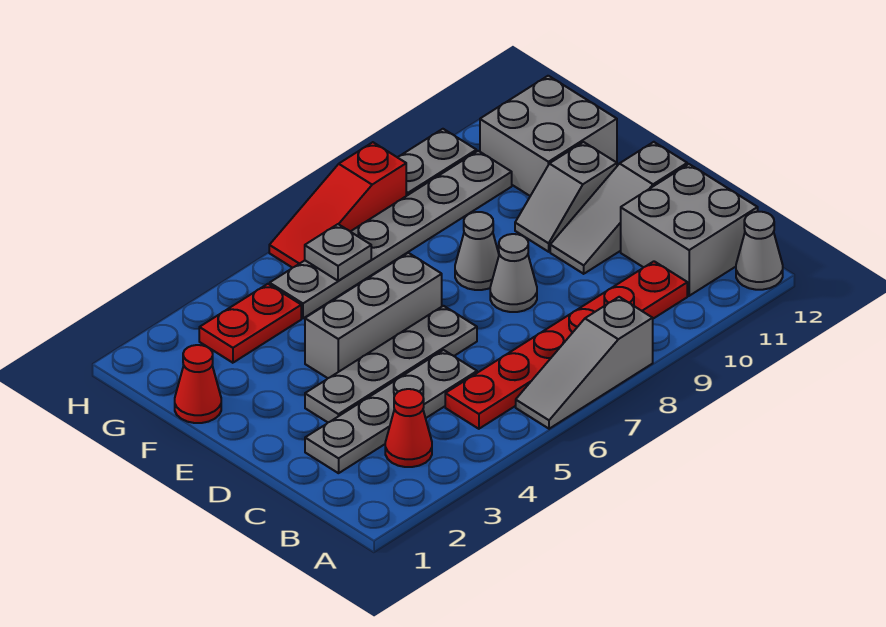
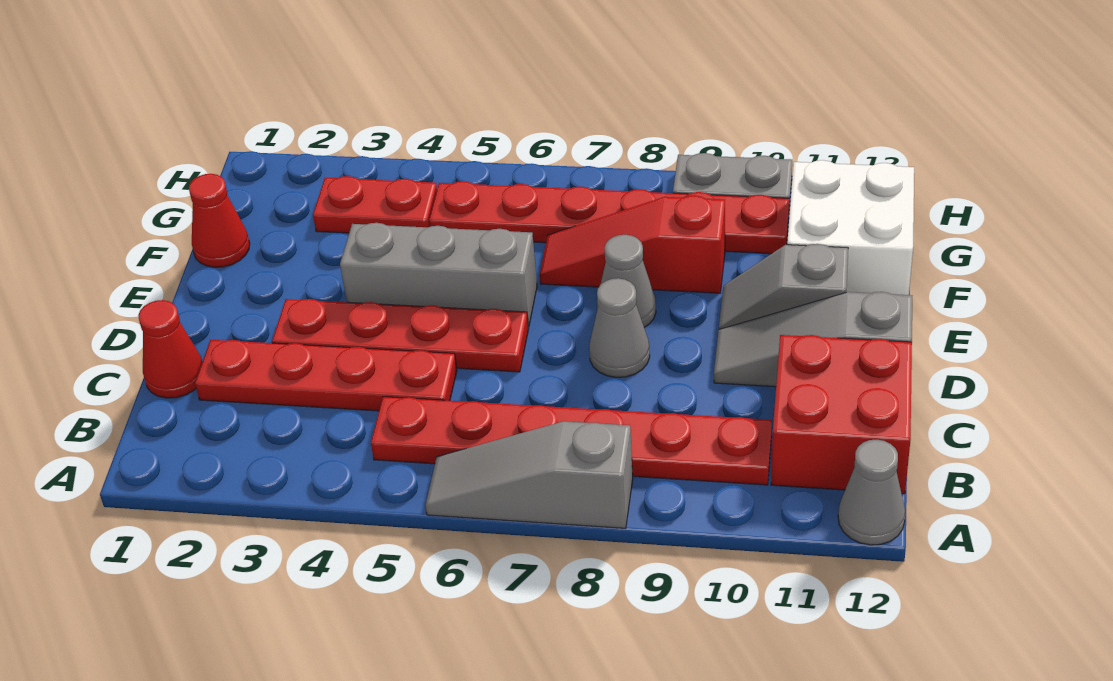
red cone B3 level 1 -> red cone C1 level 1
grey brick B11:C12 level 1 -> red brick B11:C12 level 1
grey plate C2:C5 level 1 -> red plate C2:C5 level 1
grey plate D3:D6 level 1 -> red plate D3:D6 level 1
grey brick F11:G12 level 1 -> white brick F11:G12 level 1
grey plate G5:G10 level 1 -> red plate G5:G10 level 1
grey plate G6 level 2 -> none
red slope H6:H8 level 1 top 8 -> red slope F7:F9 level 1 top 9

